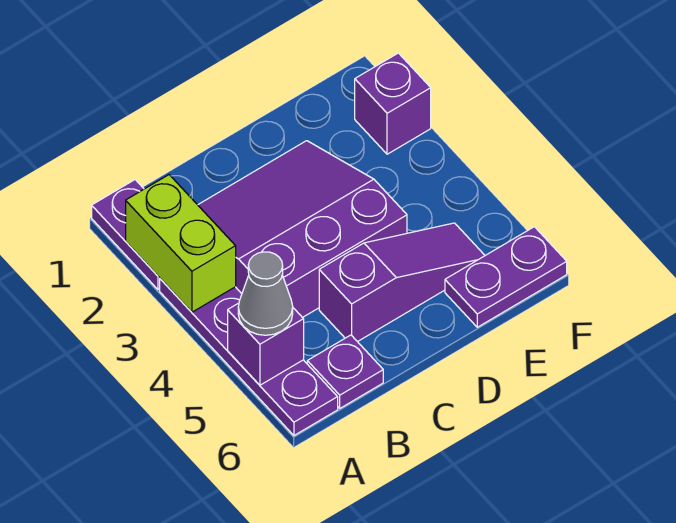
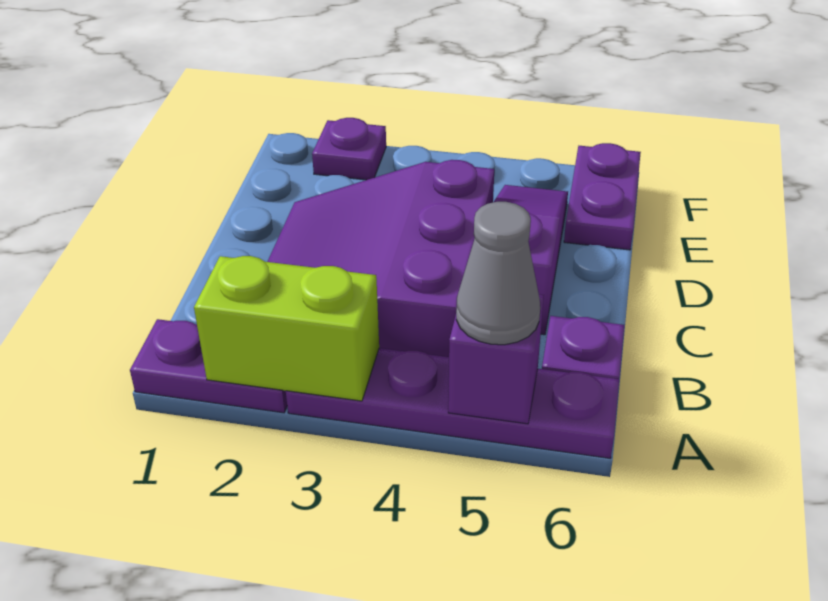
purple brick F2 level 1 -> purple plate F2 level 1

